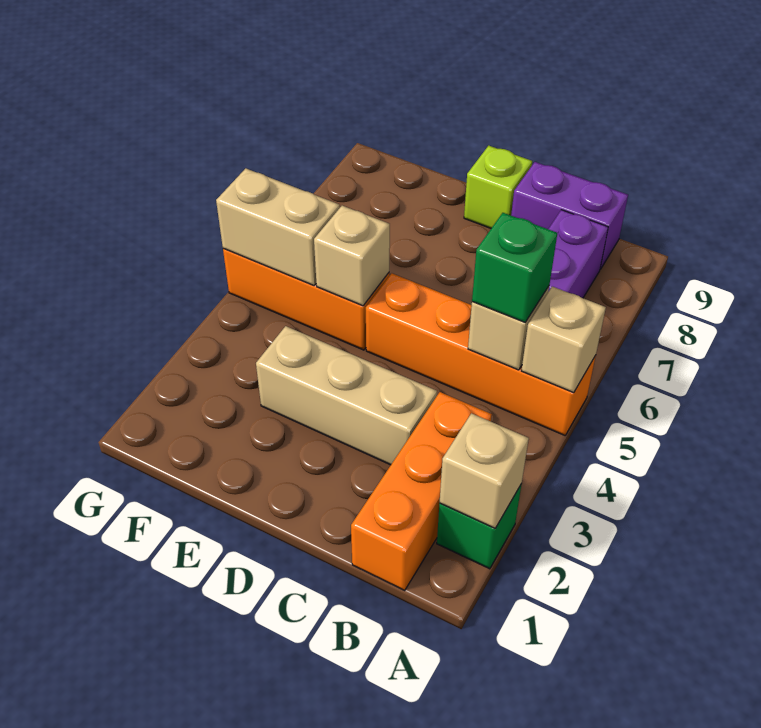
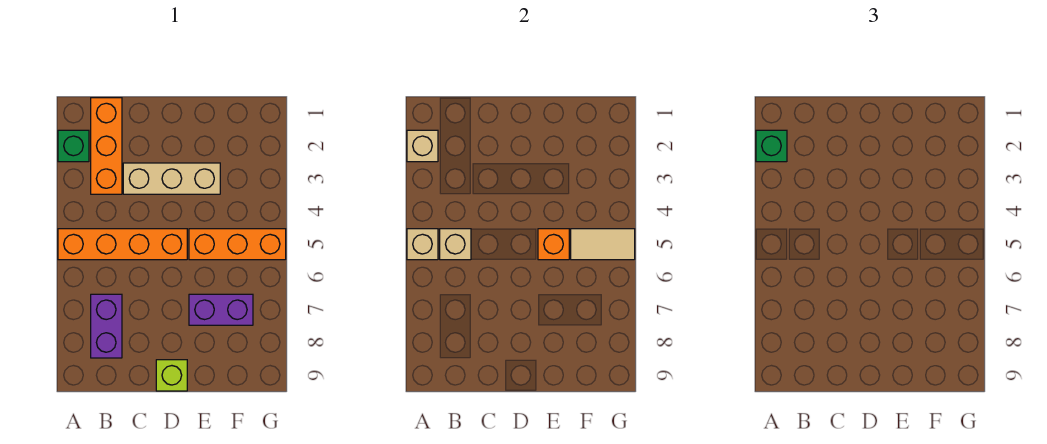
green brick B5 level 3 -> green brick A2 level 3
purple brick B9:C9 level 1 -> purple brick E7:F7 level 1
tan brick E5 level 2 -> orange brick E5 level 2
tan brick F5:G5 level 2 -> tan tile F5:G5 level 2

